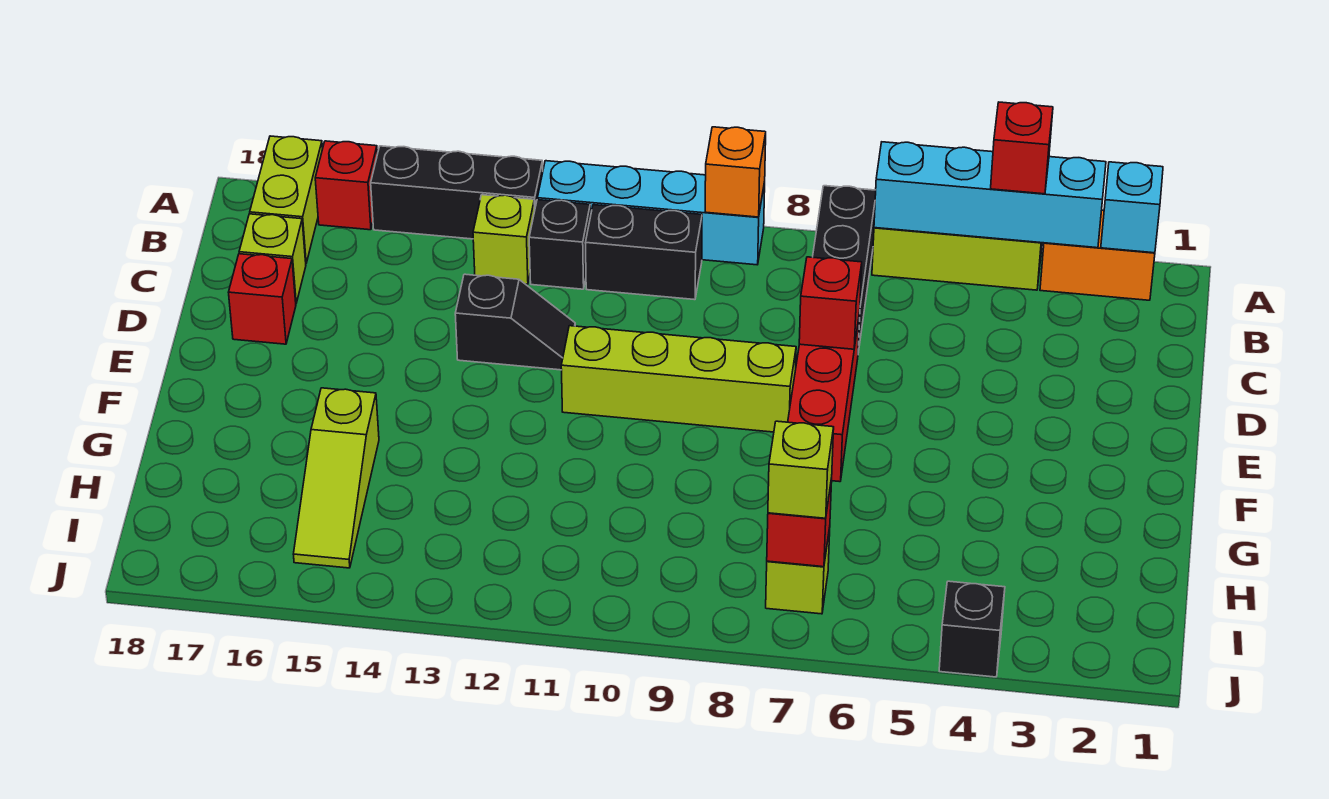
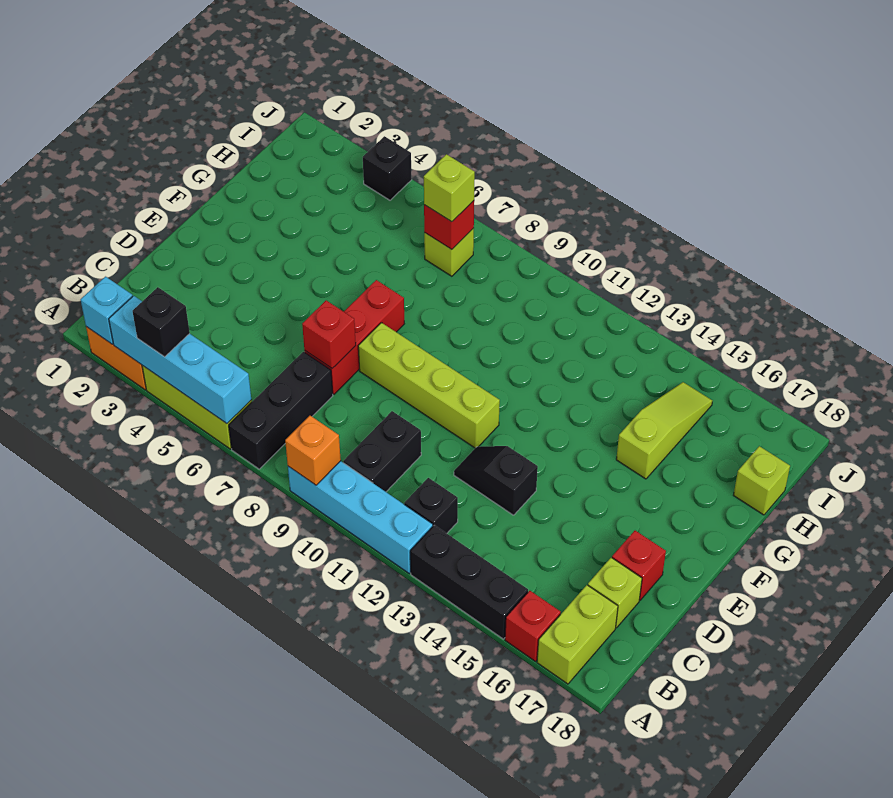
red brick A4 level 3 -> black brick A4 level 3
black brick B10:B11 level 1 -> black brick B10:C10 level 1
lime brick B13 level 1 -> lime brick H18 level 1

